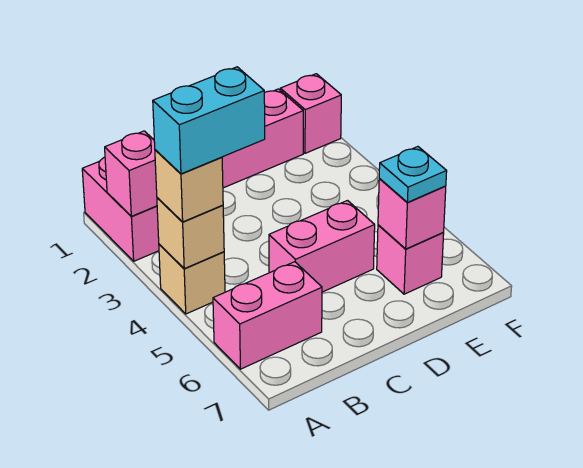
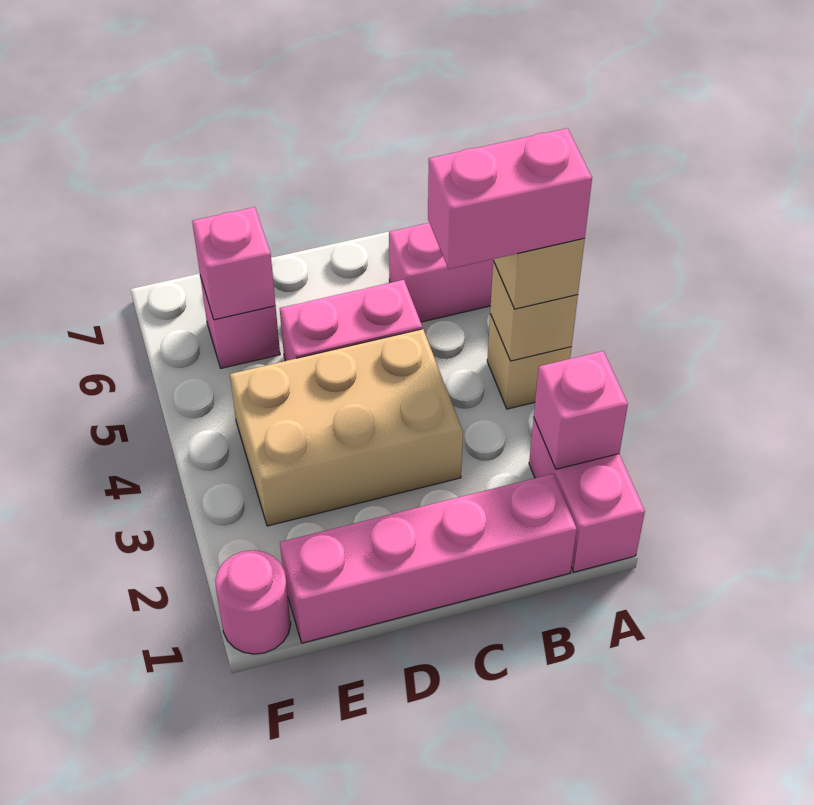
cyan brick A4:B4 level 4 -> pink brick A4:B4 level 4
none -> tan brick C3:E4 level 1
cyan plate E6 level 3 -> none
pink brick F1 level 1 -> pink round brick F1 level 1

